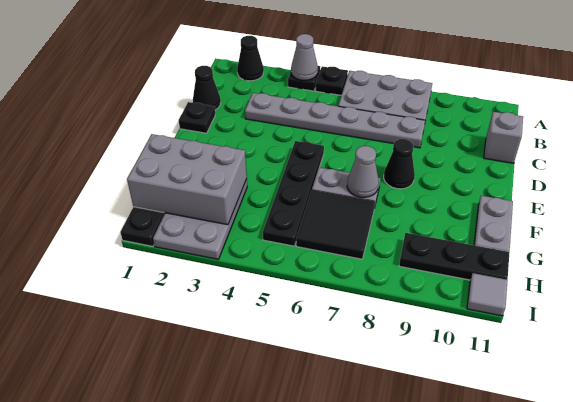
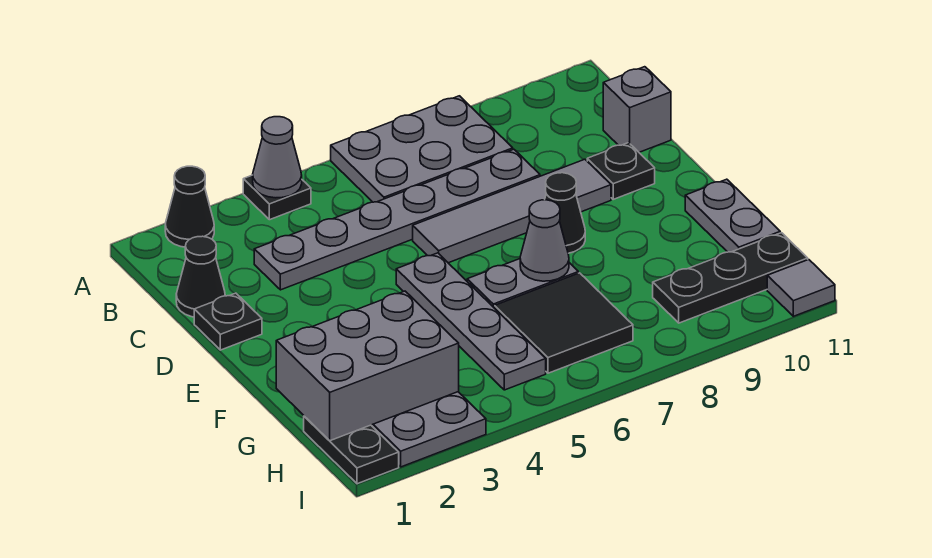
black plate A5 level 1 -> black plate D10 level 1
none -> grey tile D6:D9 level 1
black plate E5:H5 level 1 -> grey plate E5:H5 level 1

